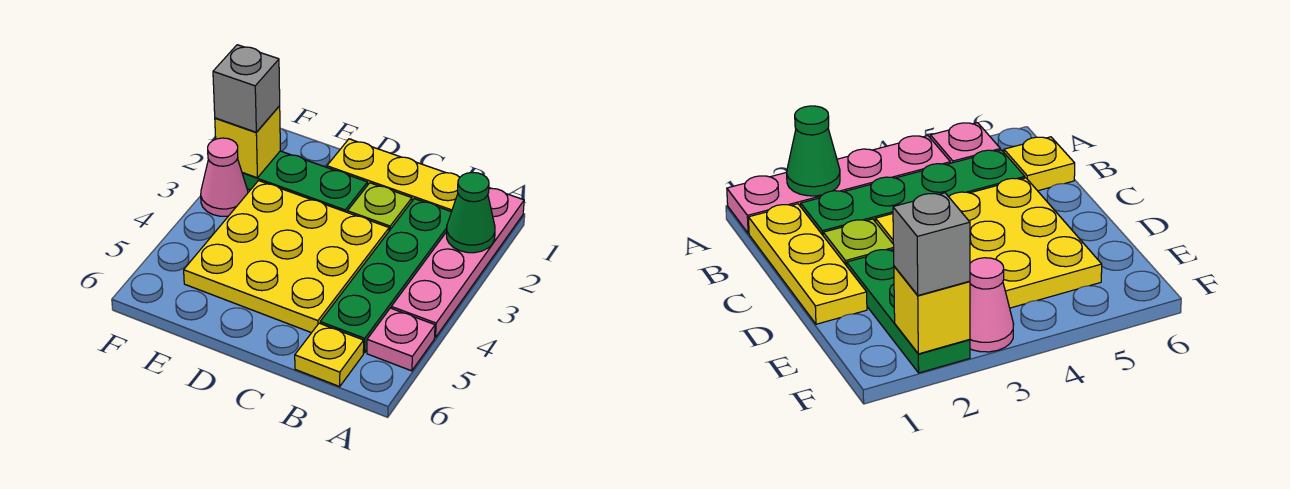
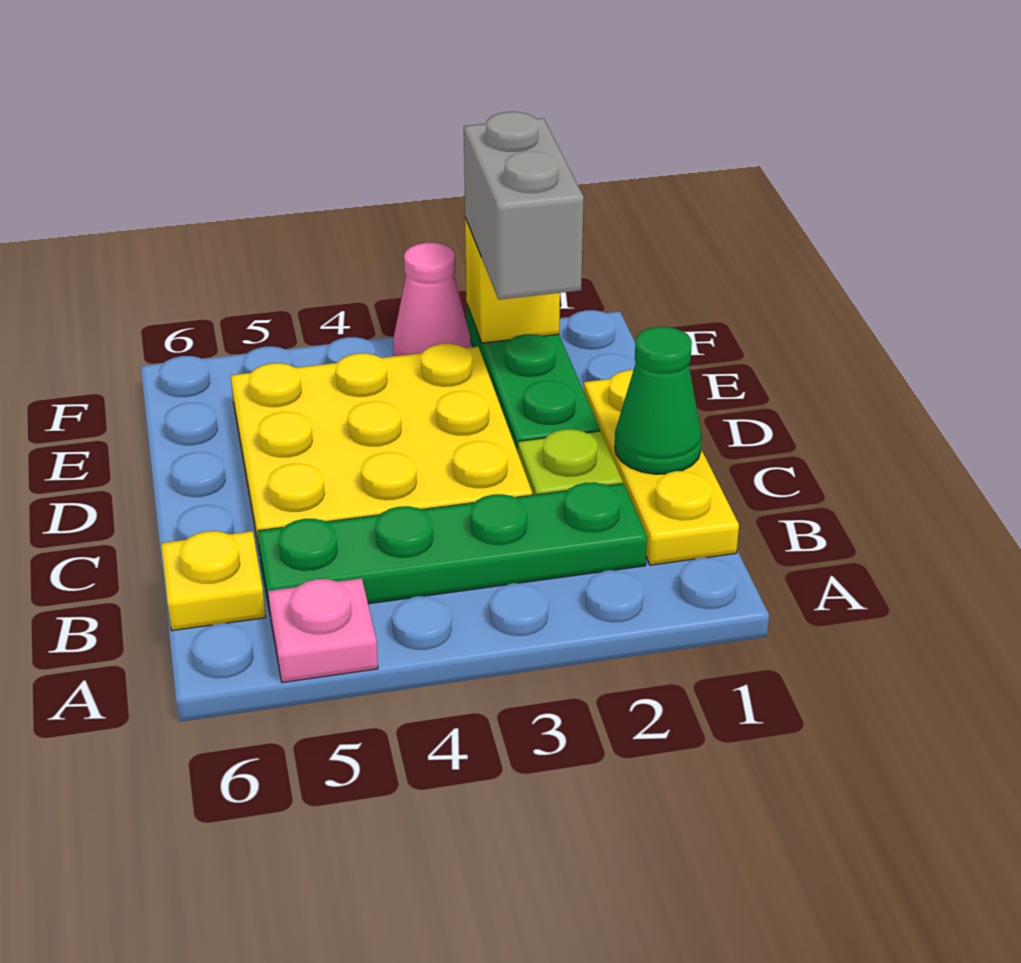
pink plate A1:A4 level 1 -> none
green cone A2 level 2 -> green cone C1 level 2
grey brick F2 level 3 -> grey brick E2:F2 level 3

